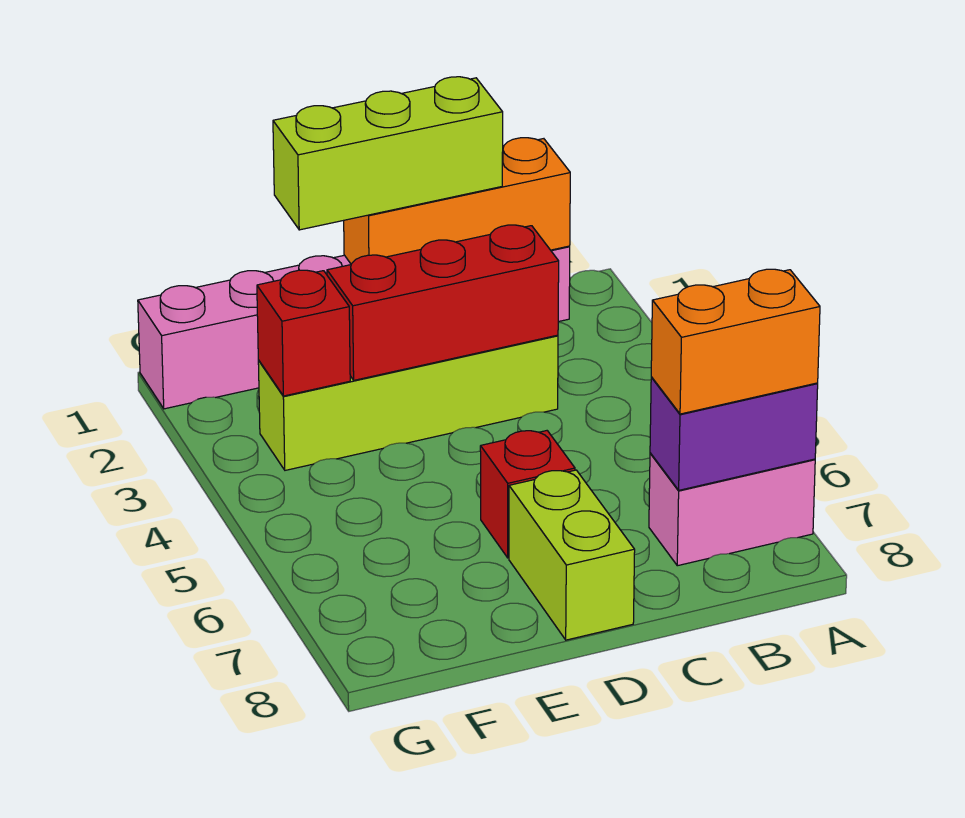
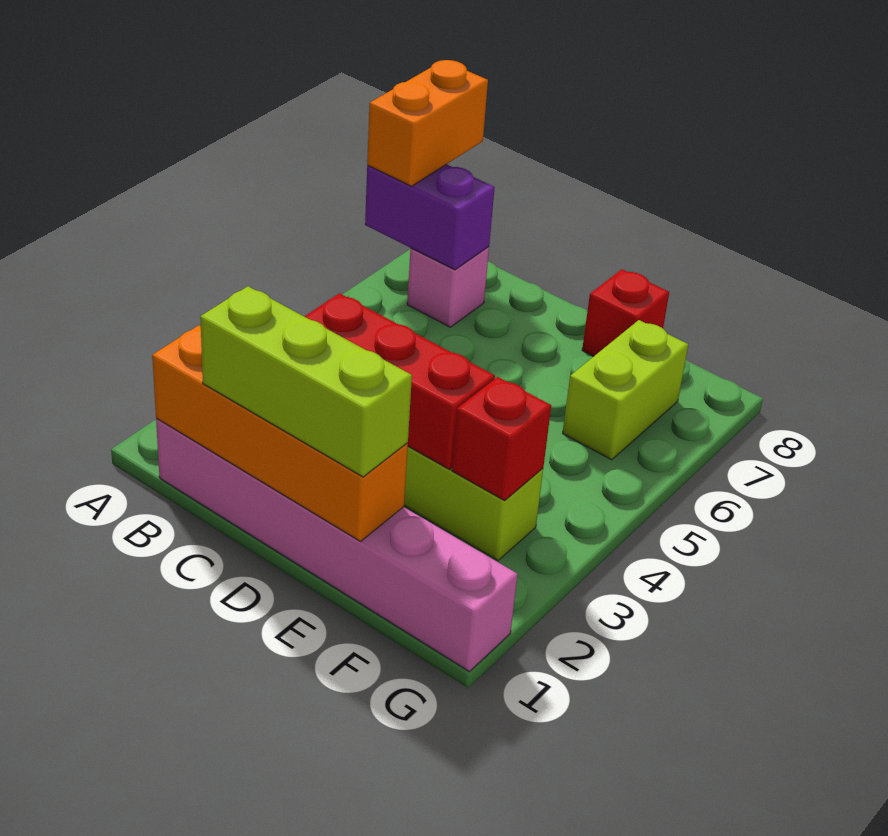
pink brick A7:B7 level 1 -> pink brick B7 level 1
orange brick A7:B7 level 3 -> orange brick A7:A8 level 3
orange brick B1:D1 level 2 -> orange brick B1:E1 level 2
red brick D6 level 1 -> red brick E8 level 1
lime brick D7:D8 level 1 -> lime brick F6:F7 level 1

